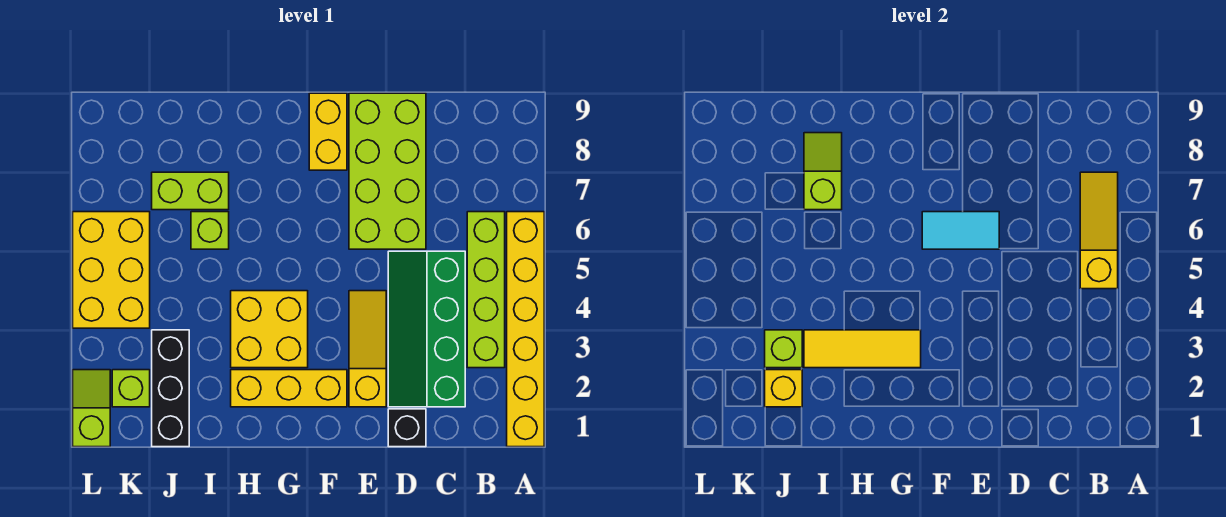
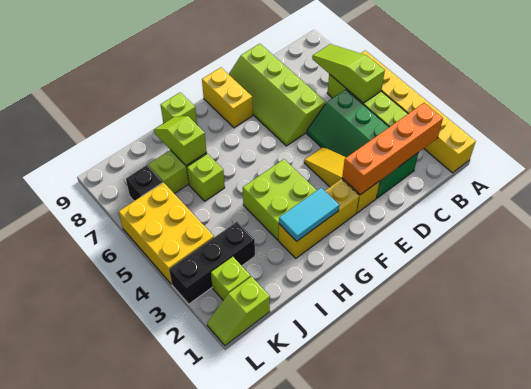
none -> orange brick B2:E2 level 2
yellow slope B5:B7 level 2 top 5 -> lime slope B5:B7 level 2 top 5
black brick D1 level 1 -> black brick K7 level 1
lime brick D6:E9 level 1 -> lime slope D6:E9 level 1 top D
cyan tile E6:F6 level 2 -> cyan tile G2:H2 level 2
yellow brick G3:H4 level 1 -> lime brick G3:H4 level 1
yellow tile G3:I3 level 2 -> none
black brick J1:J3 level 1 -> black brick J3:L3 level 1
yellow brick J2 level 2 -> none
lime brick J3 level 2 -> lime brick H9 level 1
lime slope L1:L2 level 1 top 1 -> lime slope K1:L1 level 1 top K

